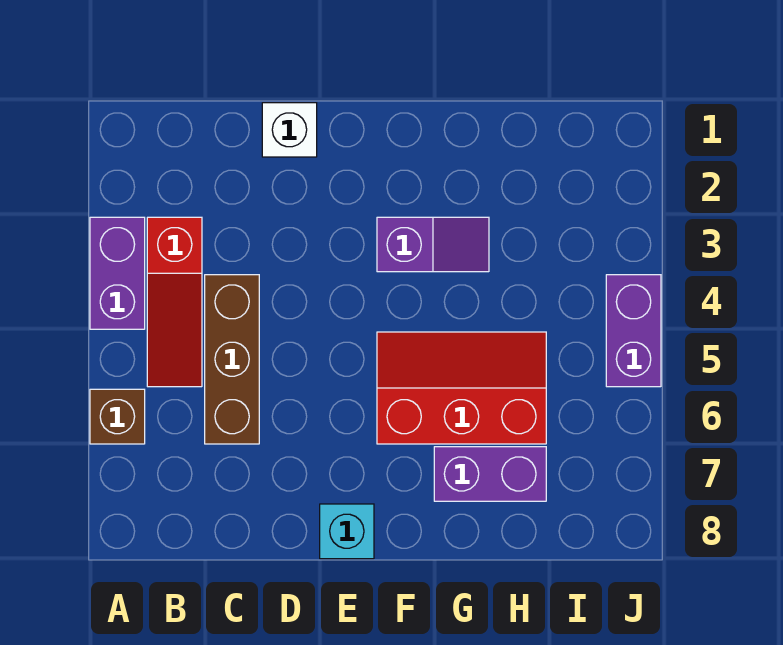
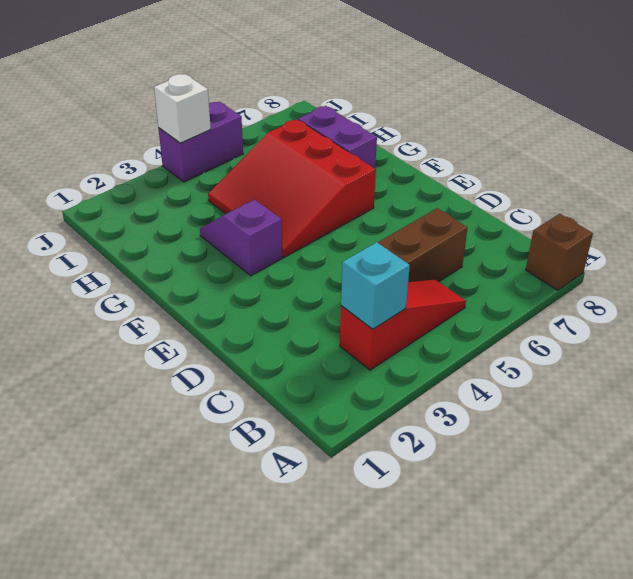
purple brick A3:A4 level 1 -> none
brown brick A6 level 1 -> brown brick A8 level 1
white brick D1 level 1 -> white brick J4 level 2
cyan brick E8 level 1 -> cyan brick B3 level 2
red slope F5:H6 level 1 top 6 -> red slope F4:H6 level 1 top 6

